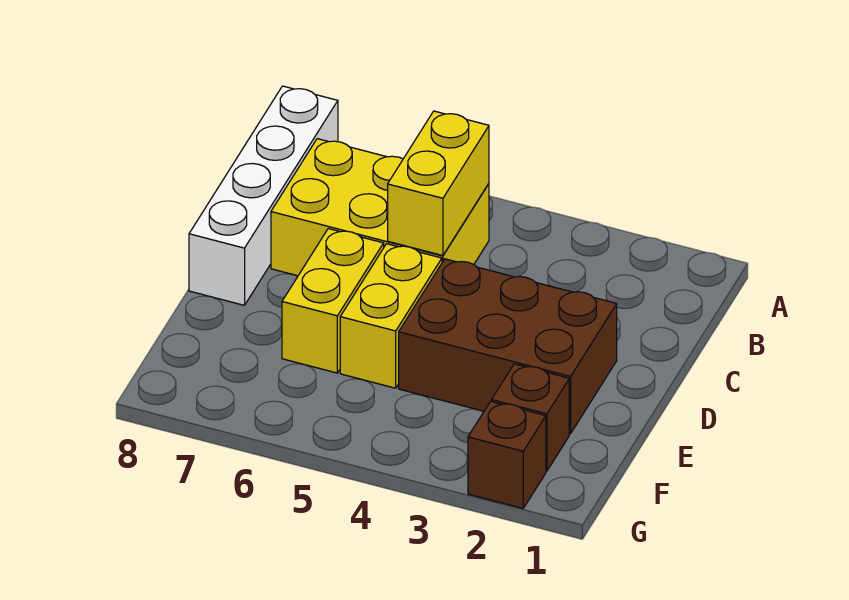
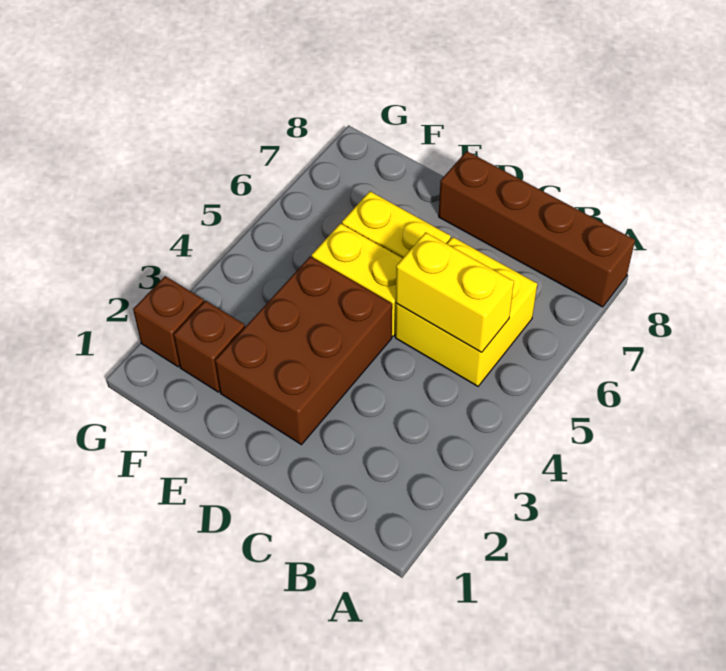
white brick A8:D8 level 1 -> brown brick A8:D8 level 1
yellow brick B5:C7 level 1 -> yellow brick B5:C6 level 1

